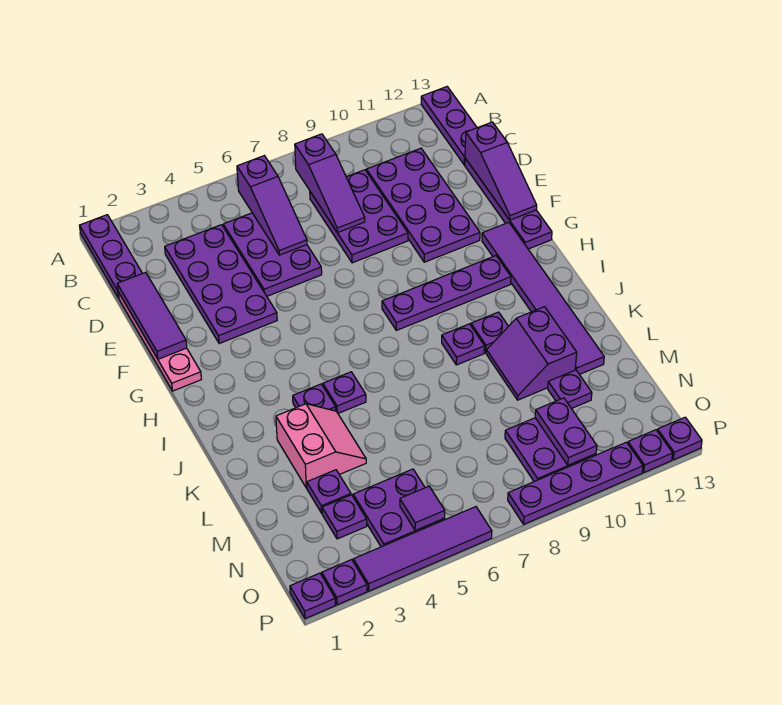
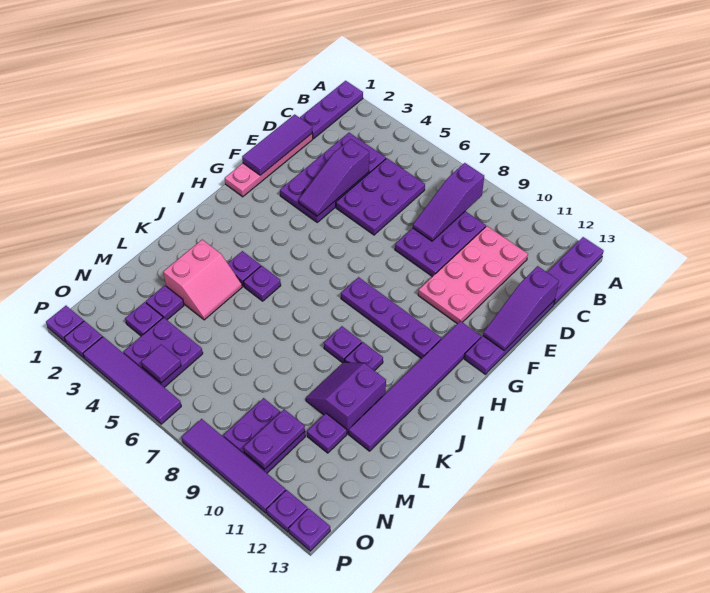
purple slope B6:D6 level 2 top B -> purple slope D4:F4 level 2 top D
purple plate C10:F11 level 1 -> pink plate C10:F11 level 1
purple plate P8:P11 level 1 -> purple tile P8:P11 level 1

